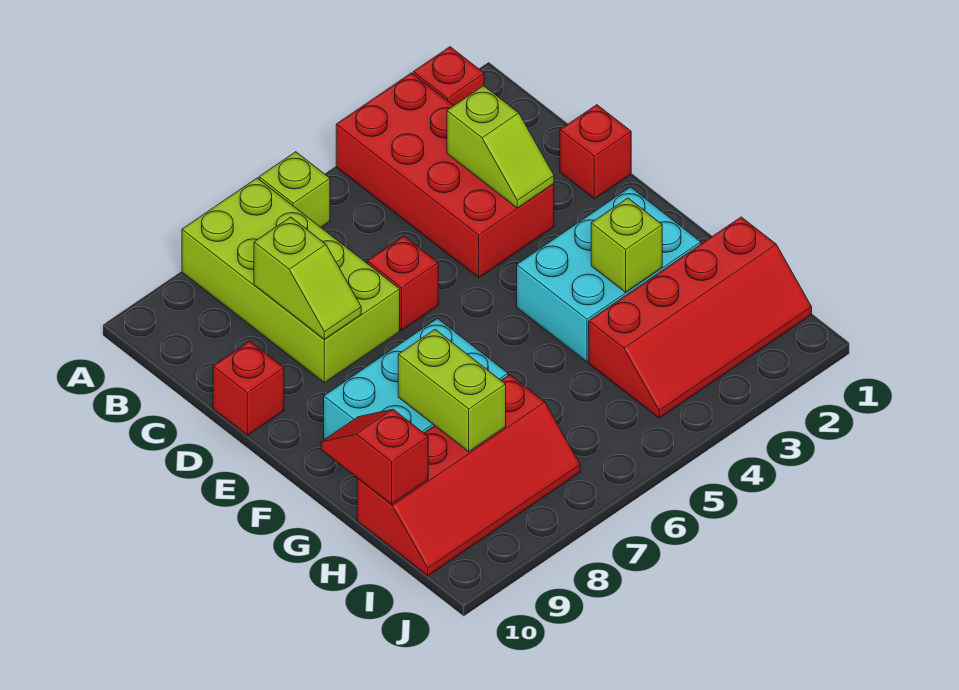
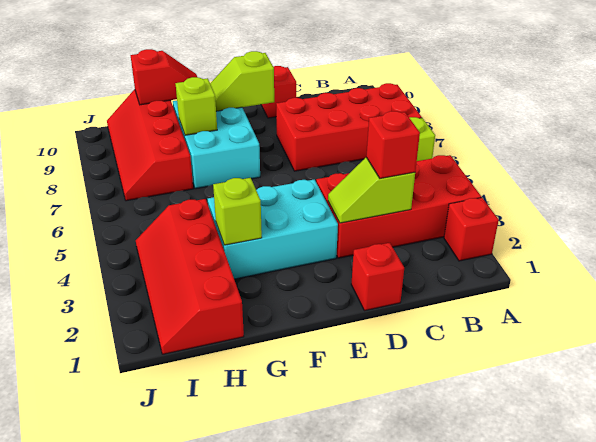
lime brick A7:D8 level 1 -> red brick A7:D8 level 1
lime slope C8:D8 level 2 top C -> lime slope E9:F9 level 2 top E
red brick D6 level 1 -> red brick C3 level 3
cyan brick F2:G4 level 1 -> cyan brick E3:G4 level 1
lime brick G8:H8 level 2 -> lime brick G8 level 2

